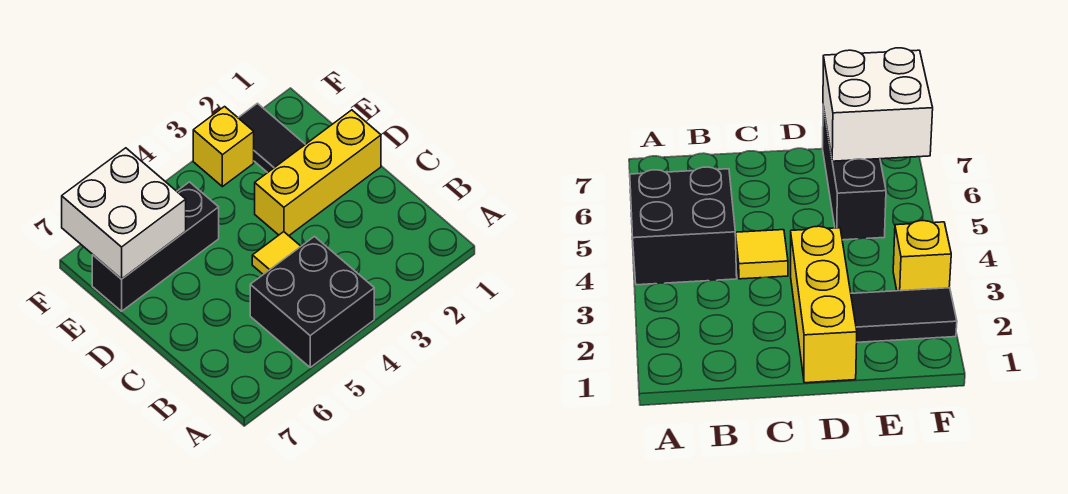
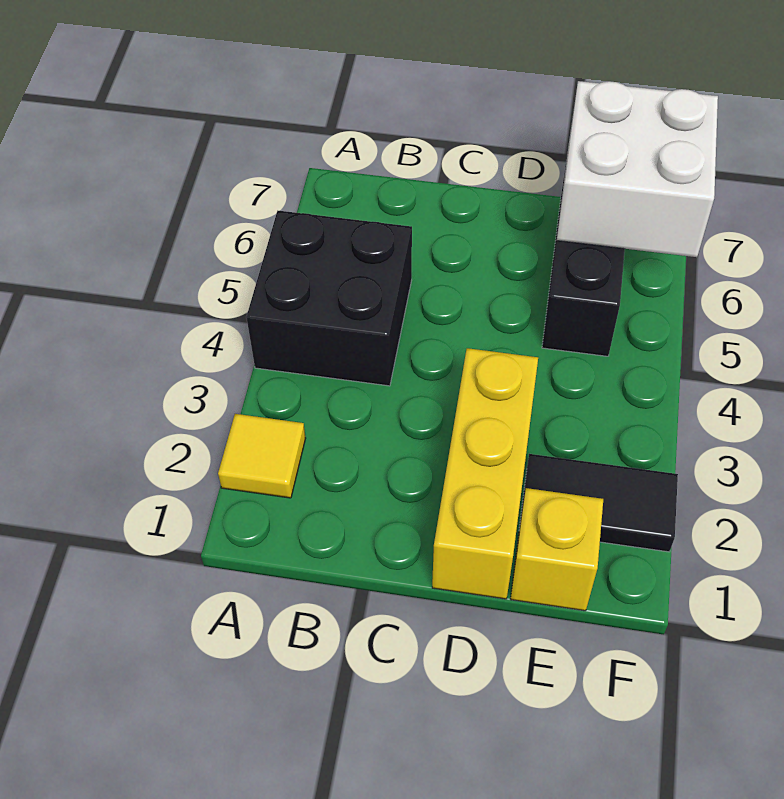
yellow tile C4 level 1 -> yellow tile A2 level 1
yellow brick F3 level 1 -> yellow brick E1 level 1

